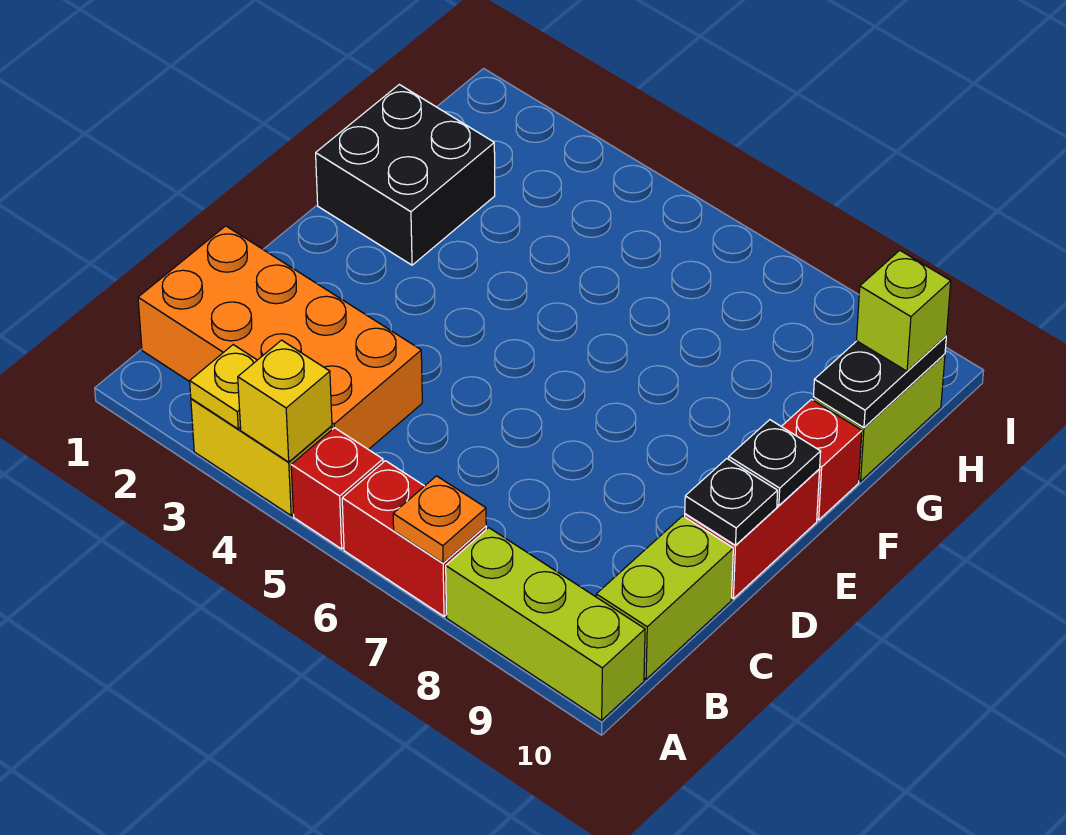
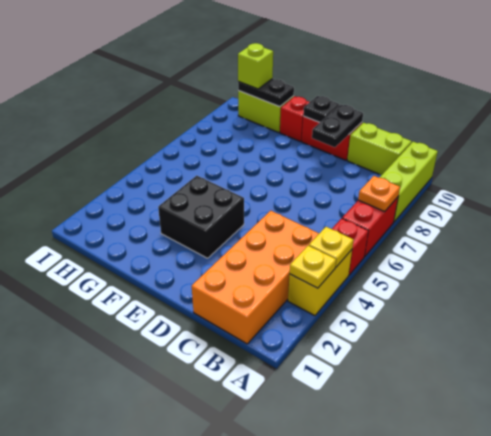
yellow brick A4 level 2 -> yellow plate A4 level 2
black plate D10 level 2 -> black plate D9:D10 level 2
black brick F1:G2 level 1 -> black brick E3:F4 level 1

